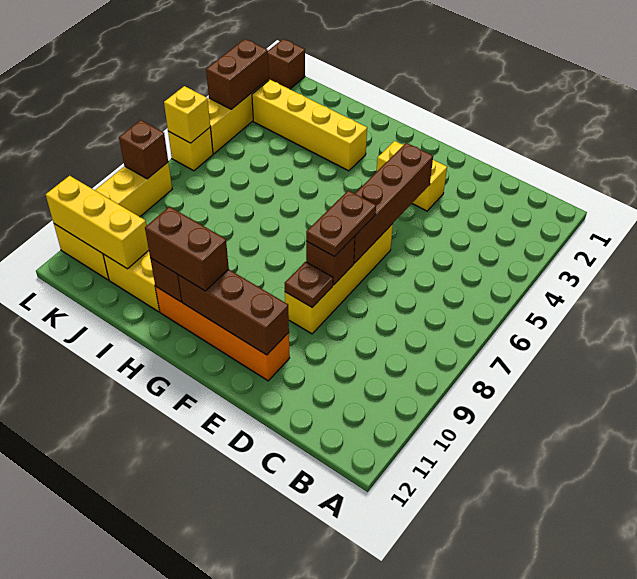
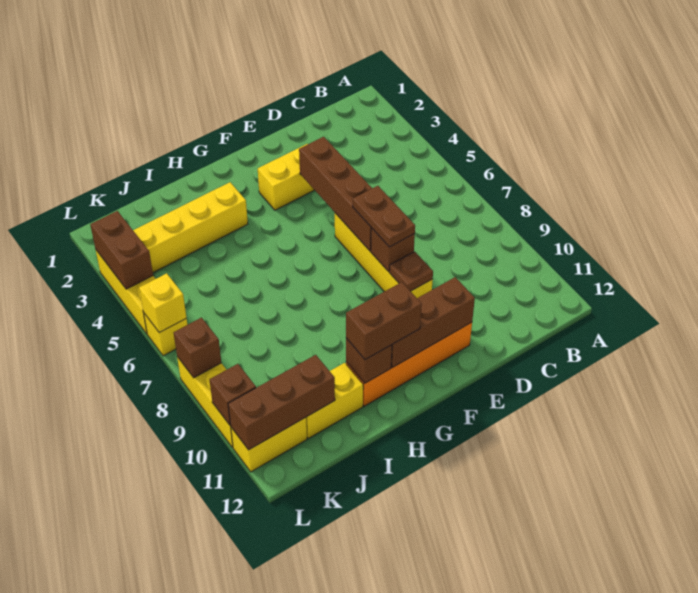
yellow brick J11:L11 level 2 -> brown brick J11:L11 level 2
brown brick L1 level 1 -> brown brick L10 level 2

